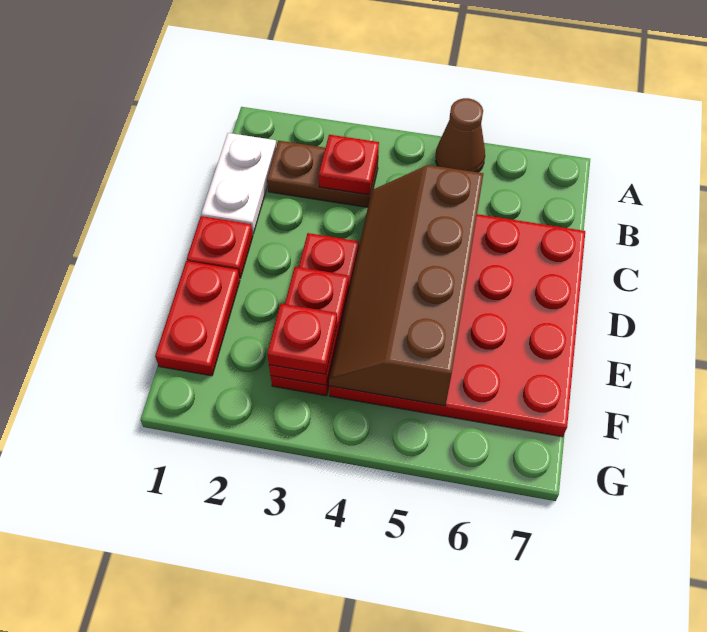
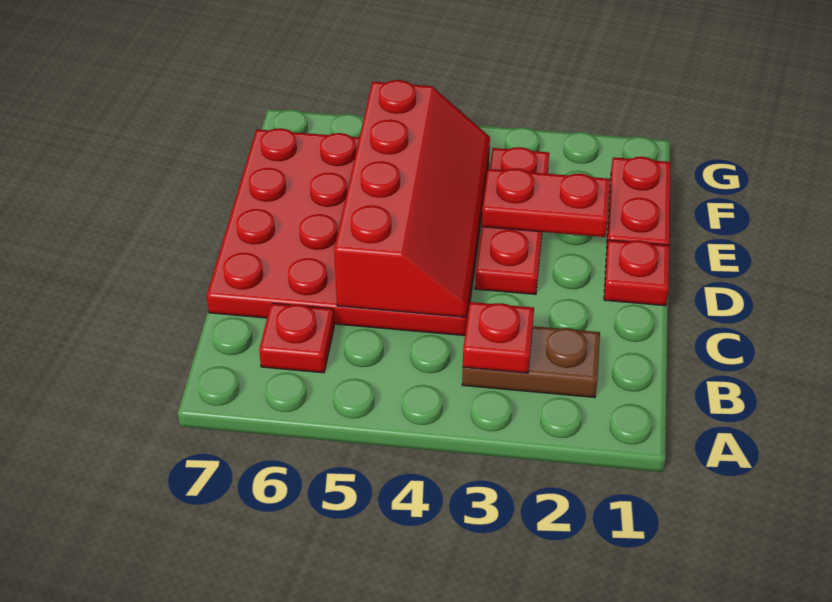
brown cone A5 level 1 -> none
white plate B1:C1 level 1 -> none
brown slope C4:F5 level 2 top 5 -> red slope C4:F5 level 2 top 5
red plate E3:F3 level 2 -> red plate E2:E3 level 2
red plate F3 level 3 -> red plate B6 level 1

